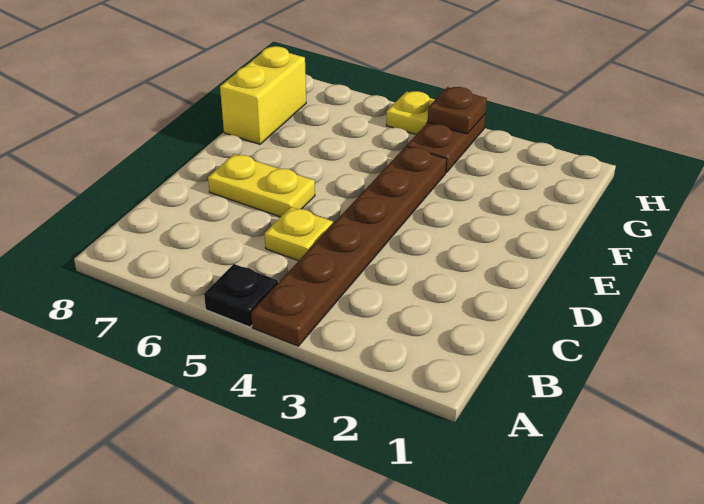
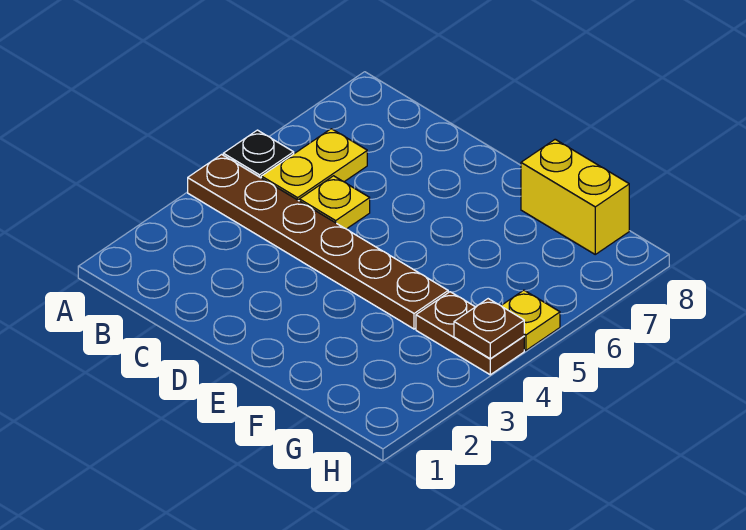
yellow plate D6:D7 level 1 -> yellow plate B5:B6 level 1

